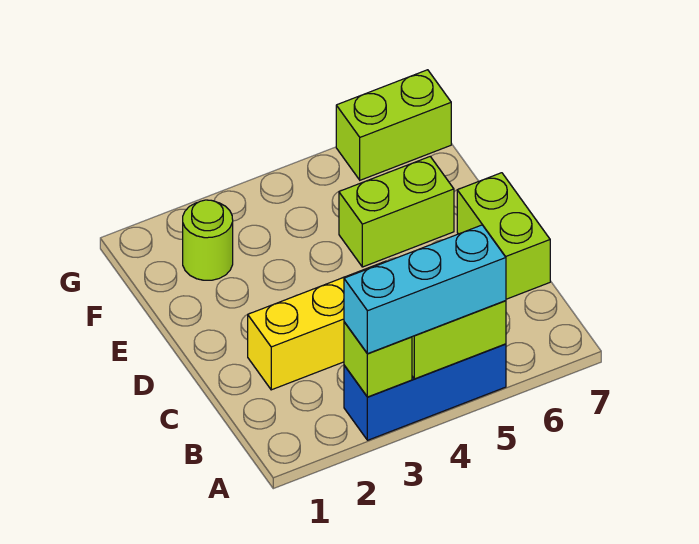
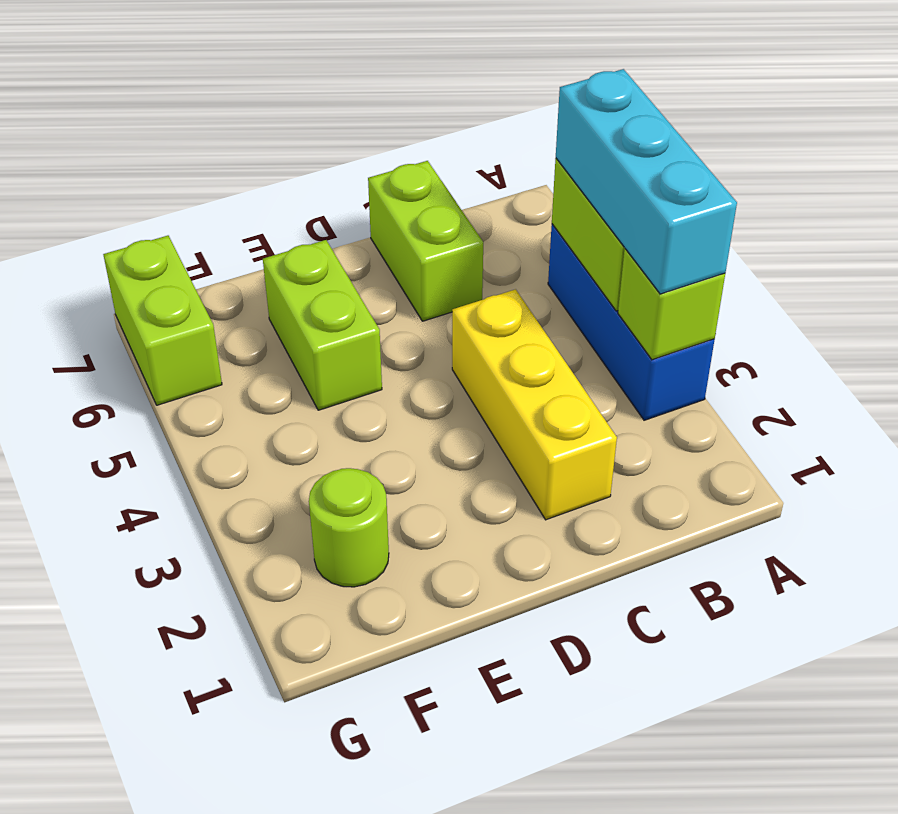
lime brick C7:D7 level 1 -> lime brick C6:C7 level 1

